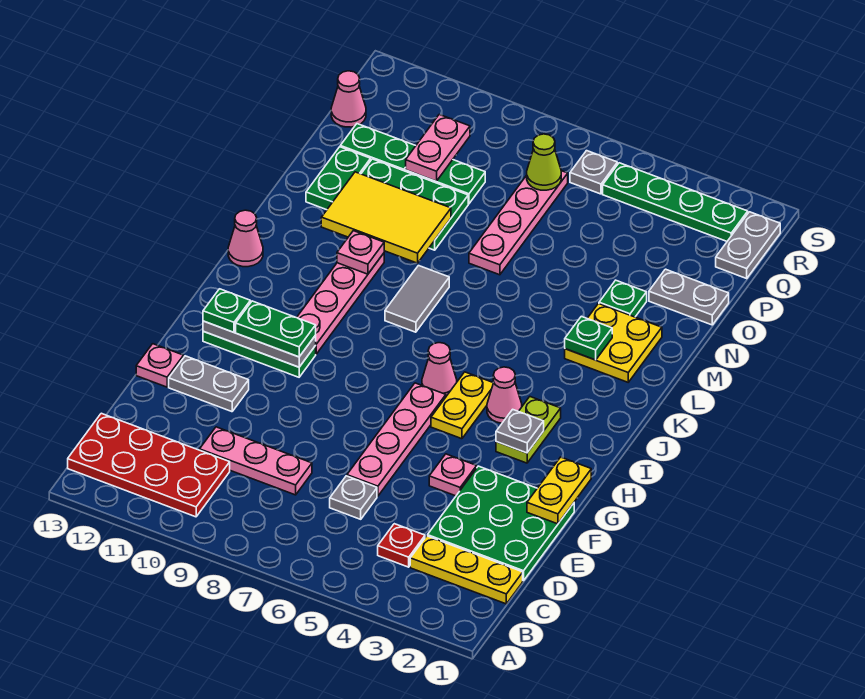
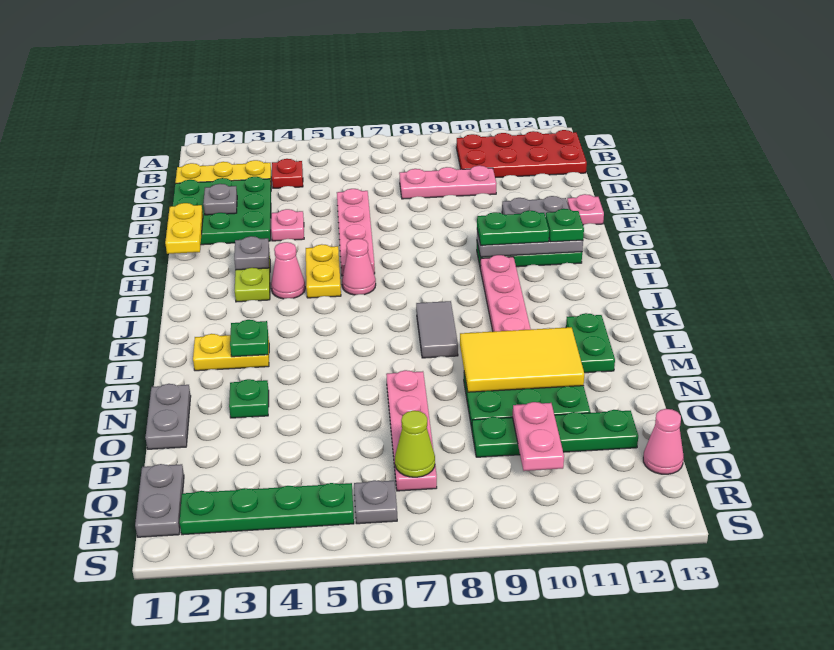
grey plate D6 level 1 -> grey plate E2 level 2
pink cone K13 level 1 -> none
yellow plate L2:M3 level 1 -> yellow plate L2:L3 level 1
pink plate L10 level 2 -> none
green plate N12:O12 level 1 -> green plate L12:M12 level 1
grey plate O1:O2 level 1 -> grey plate N1:O1 level 1

